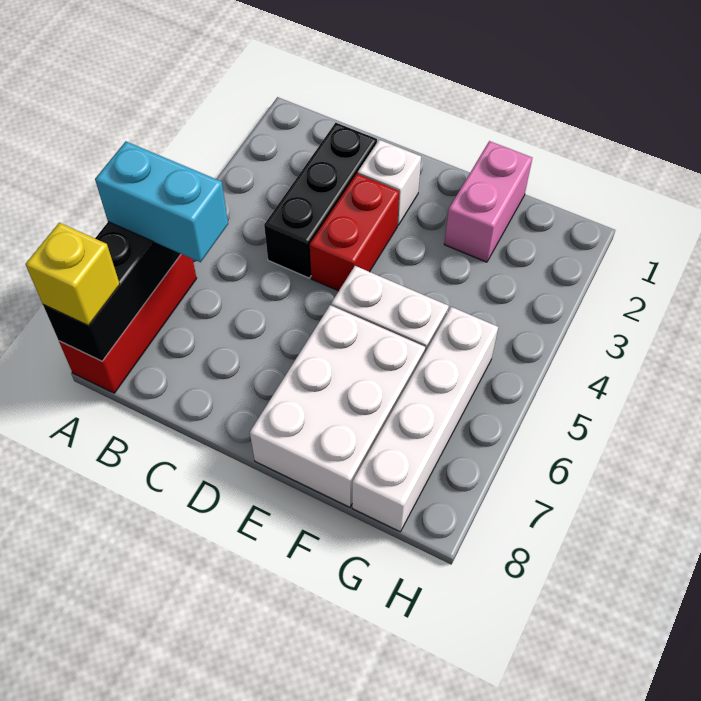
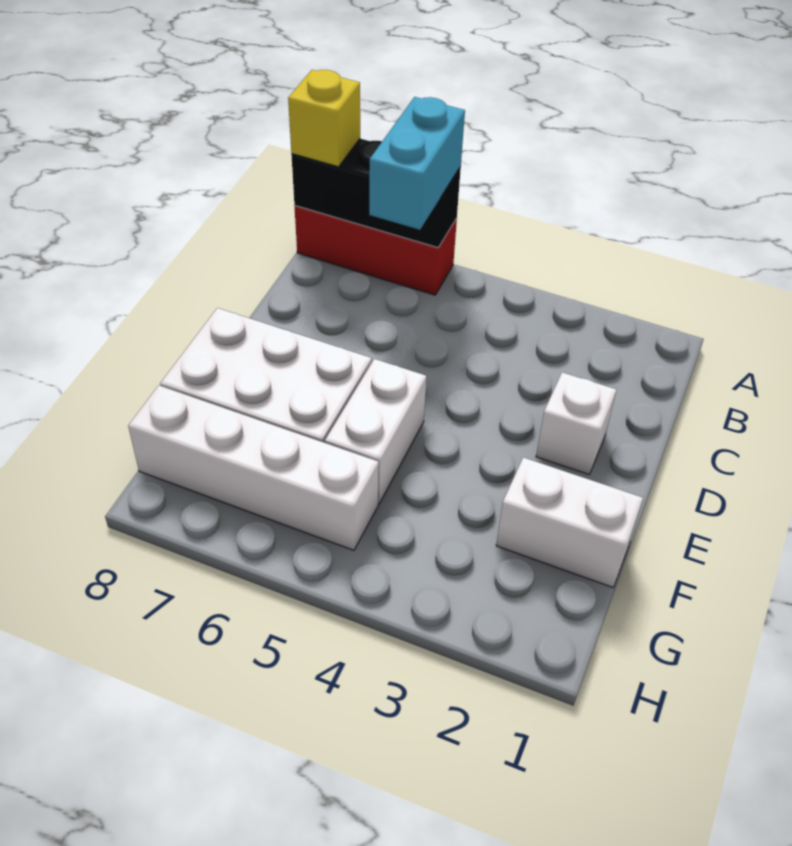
black brick C2:C4 level 1 -> none
red brick D3:D4 level 1 -> none
pink brick F1:F2 level 1 -> white brick F1:F2 level 1

